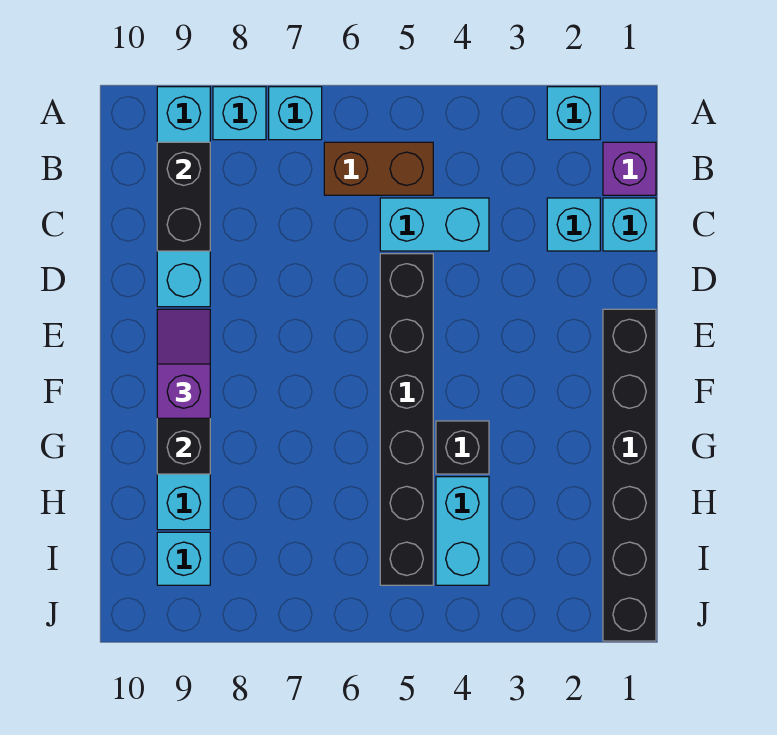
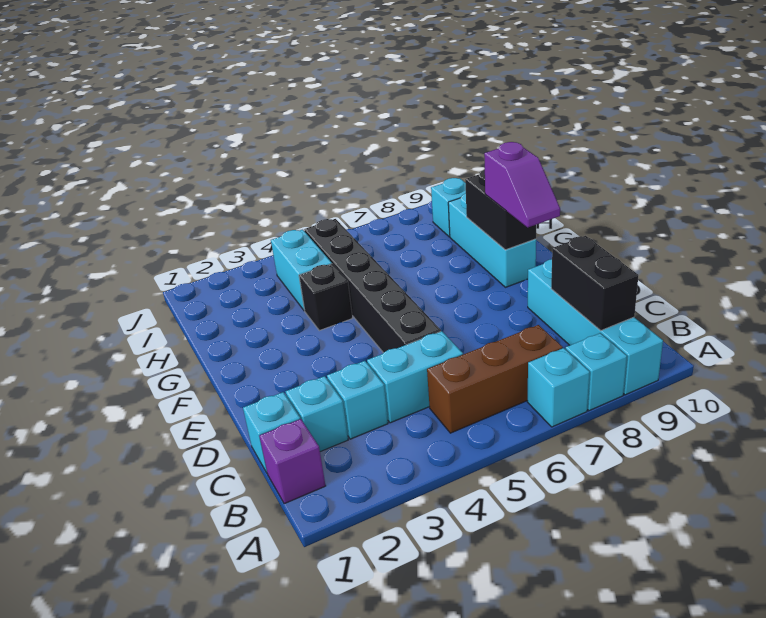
cyan brick A2 level 1 -> cyan brick C3 level 1
brown brick B5:B6 level 1 -> brown brick B5:B7 level 1
black brick E1:J1 level 1 -> none

